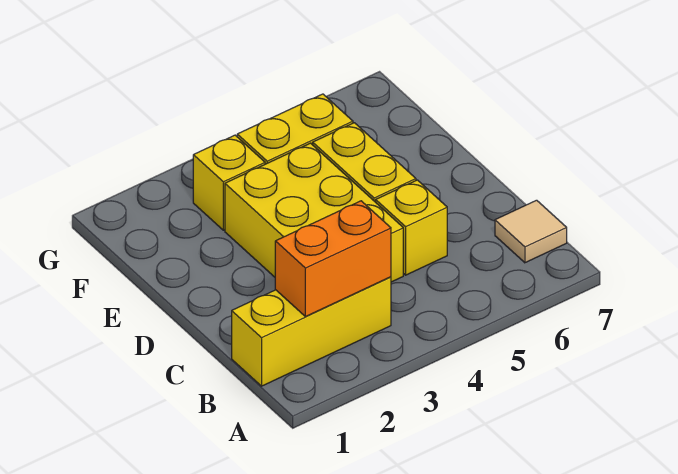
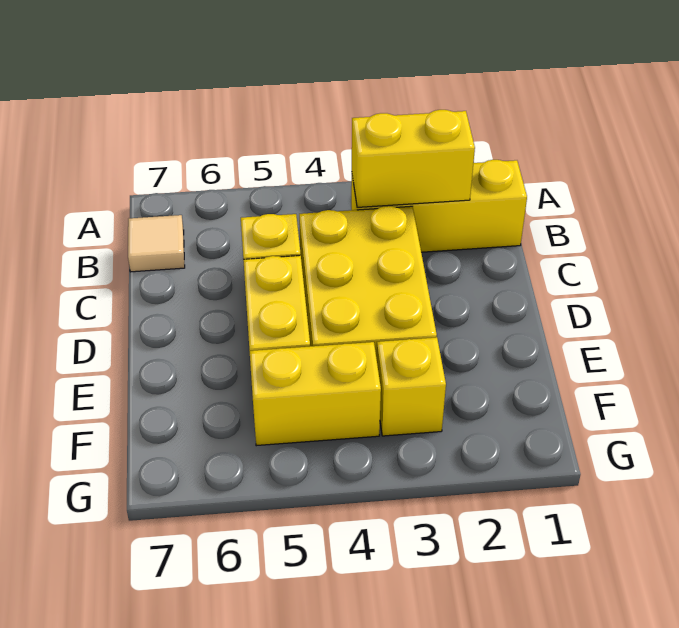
orange brick B2:B3 level 2 -> yellow brick B2:B3 level 2

